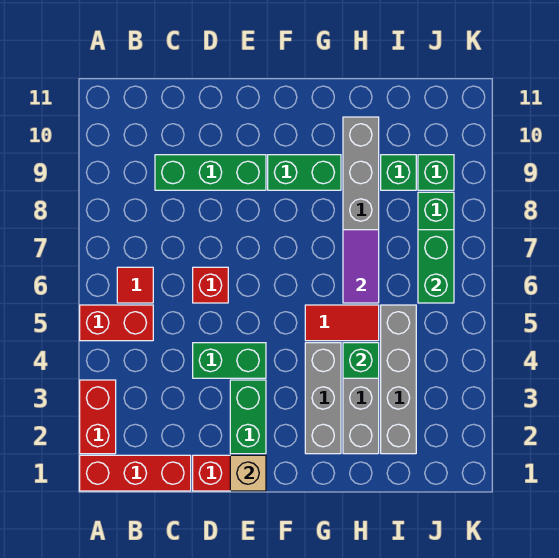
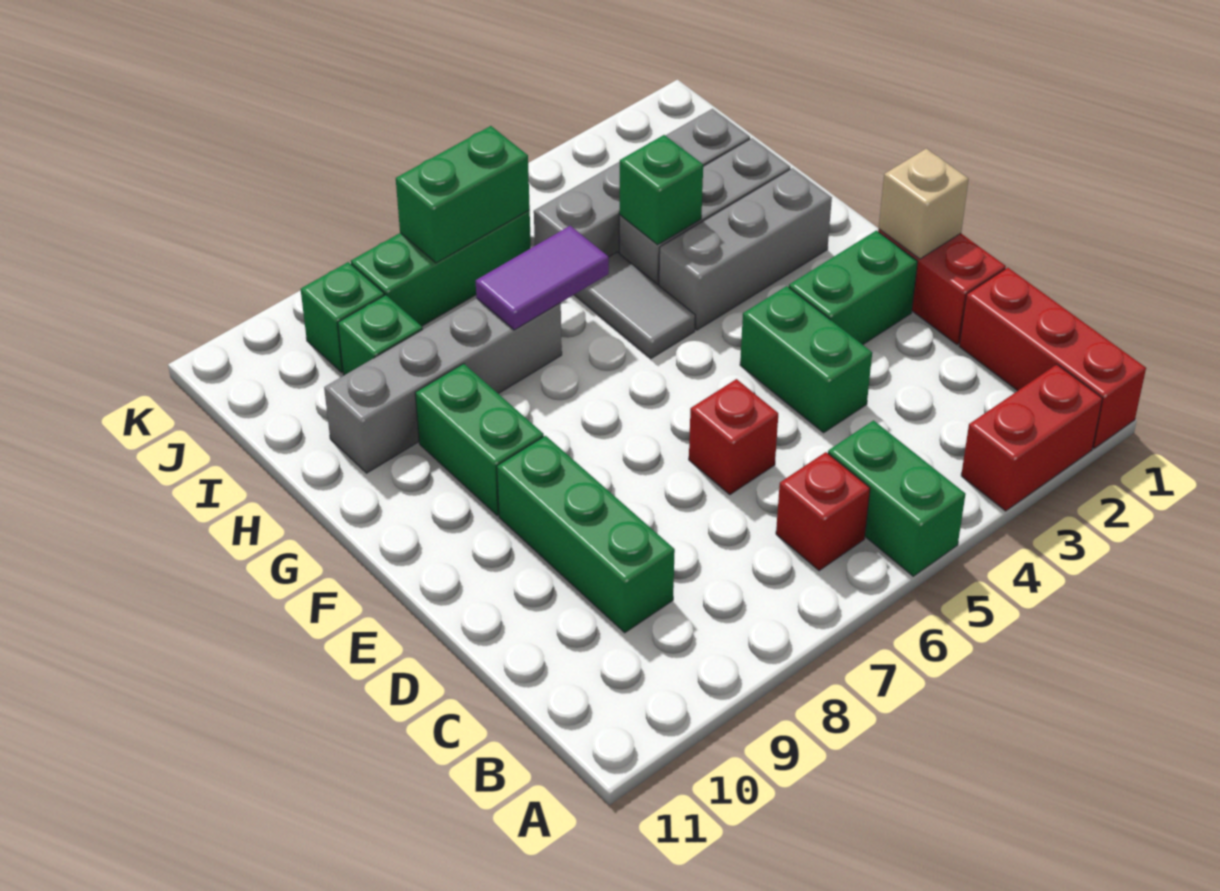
red brick A5:B5 level 1 -> green brick A5:B5 level 1
red tile B6 level 1 -> red brick B6 level 1
red tile G5:H5 level 1 -> grey tile G5:H5 level 1

